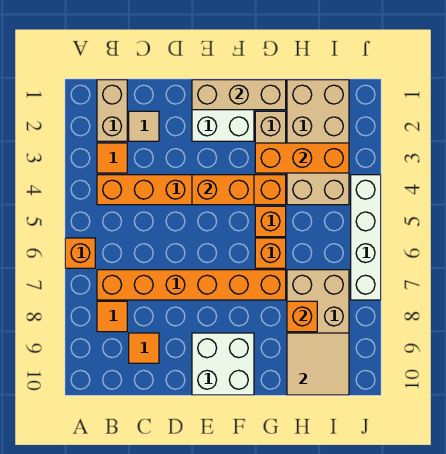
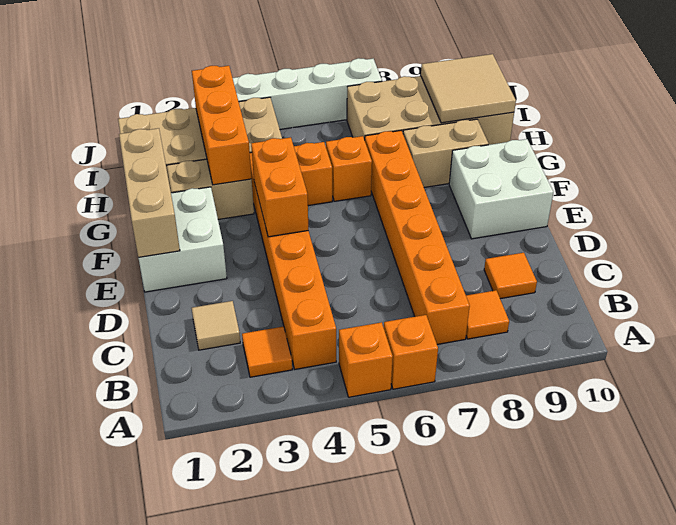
tan brick B1:B2 level 1 -> tan brick G8:G9 level 1
orange brick H8 level 2 -> orange brick A5 level 1

